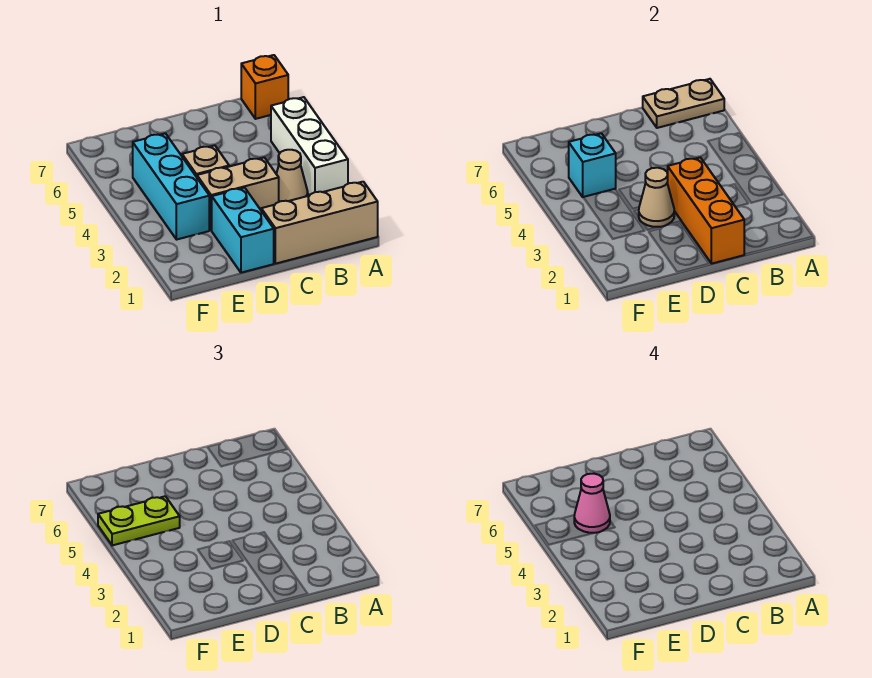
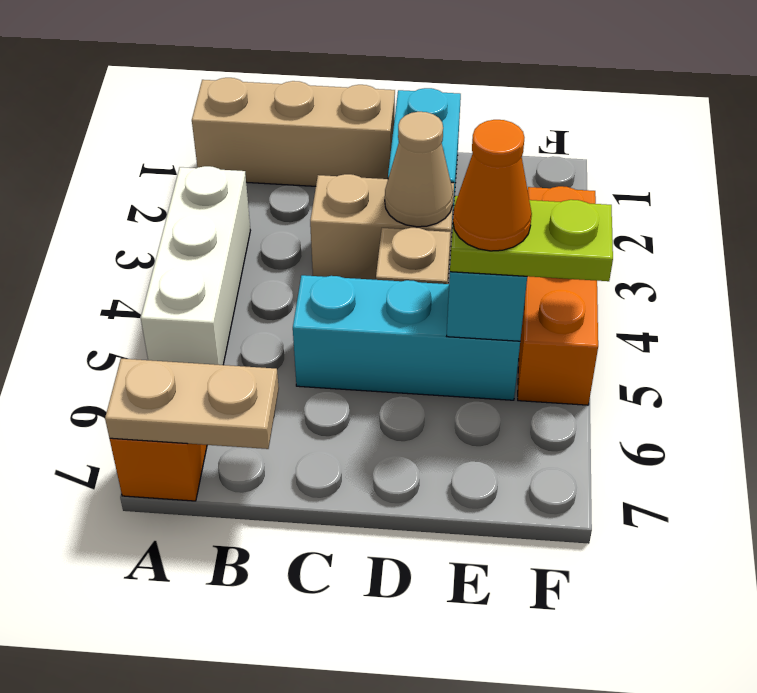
tan cone B3 level 1 -> none
orange brick C1:C3 level 2 -> orange brick F3:F5 level 1
cyan brick E3:E5 level 1 -> cyan brick C5:E5 level 1
pink cone E5 level 4 -> orange cone E5 level 4

